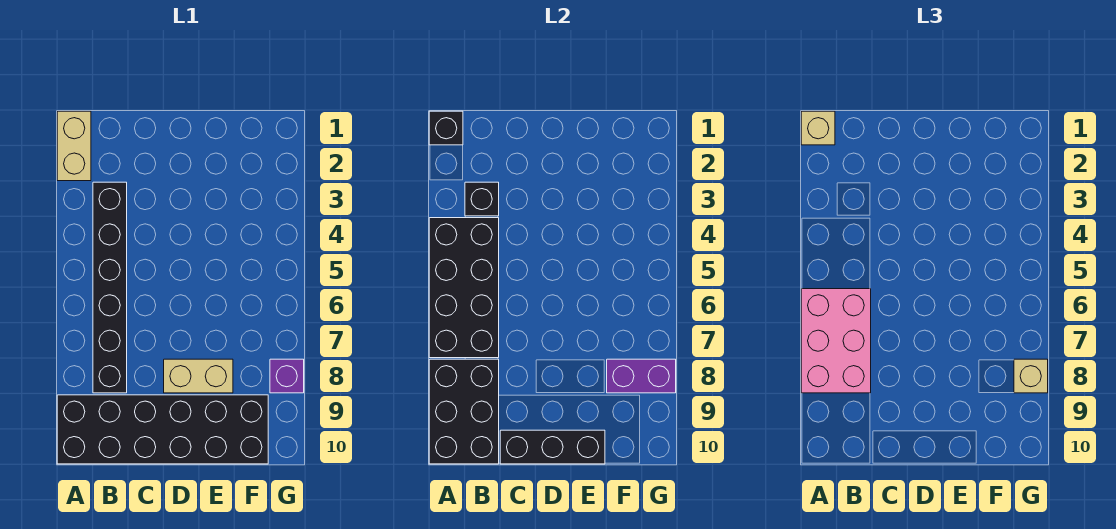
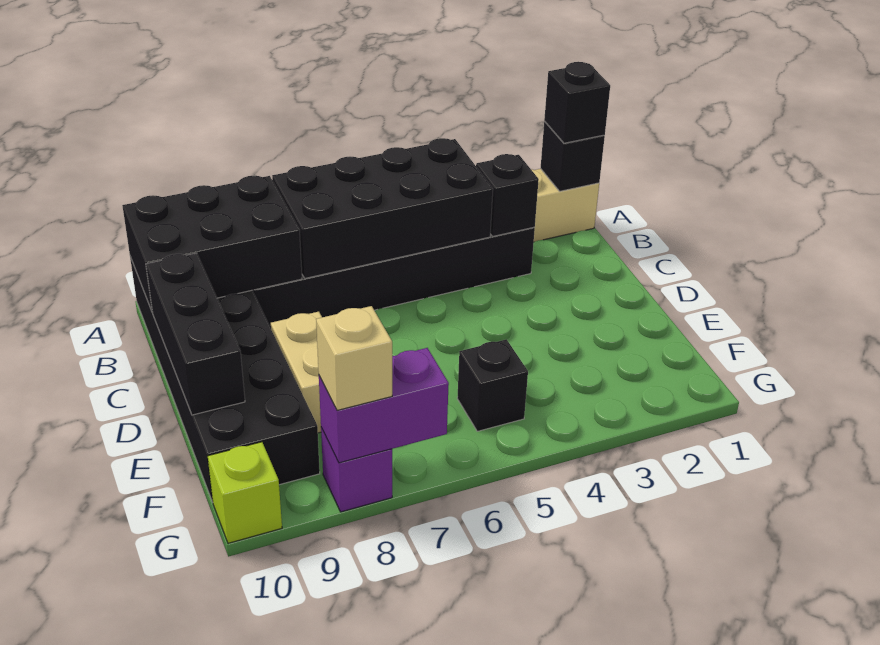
tan brick A1 level 3 -> black brick A1 level 3
pink brick A6:B8 level 3 -> none
none -> black brick F5 level 1
purple brick F8:G8 level 2 -> purple brick G7:G8 level 2
none -> lime brick G10 level 1

